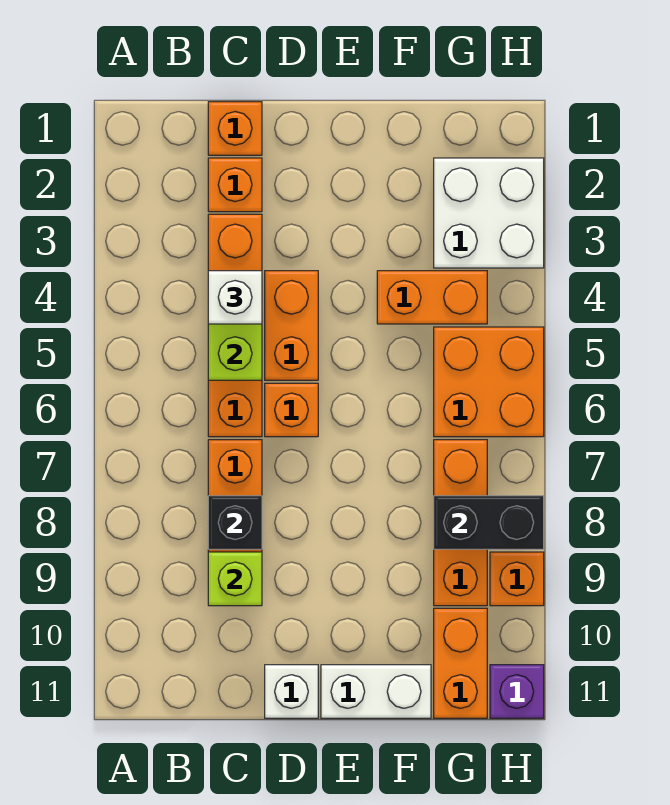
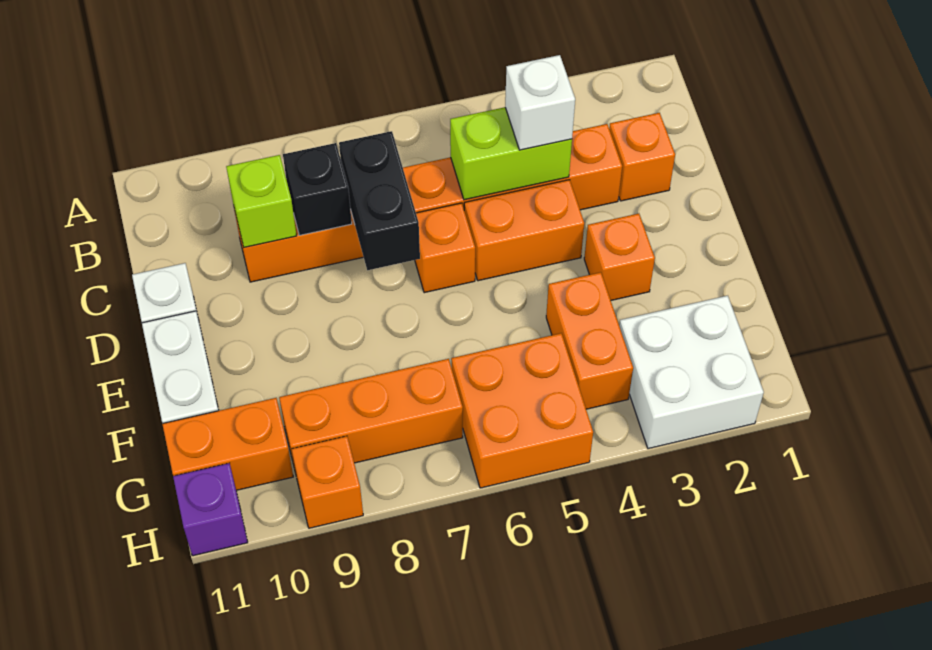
orange brick C1 level 1 -> orange brick E3 level 1
black brick G8:H8 level 2 -> black brick C7:D7 level 2

